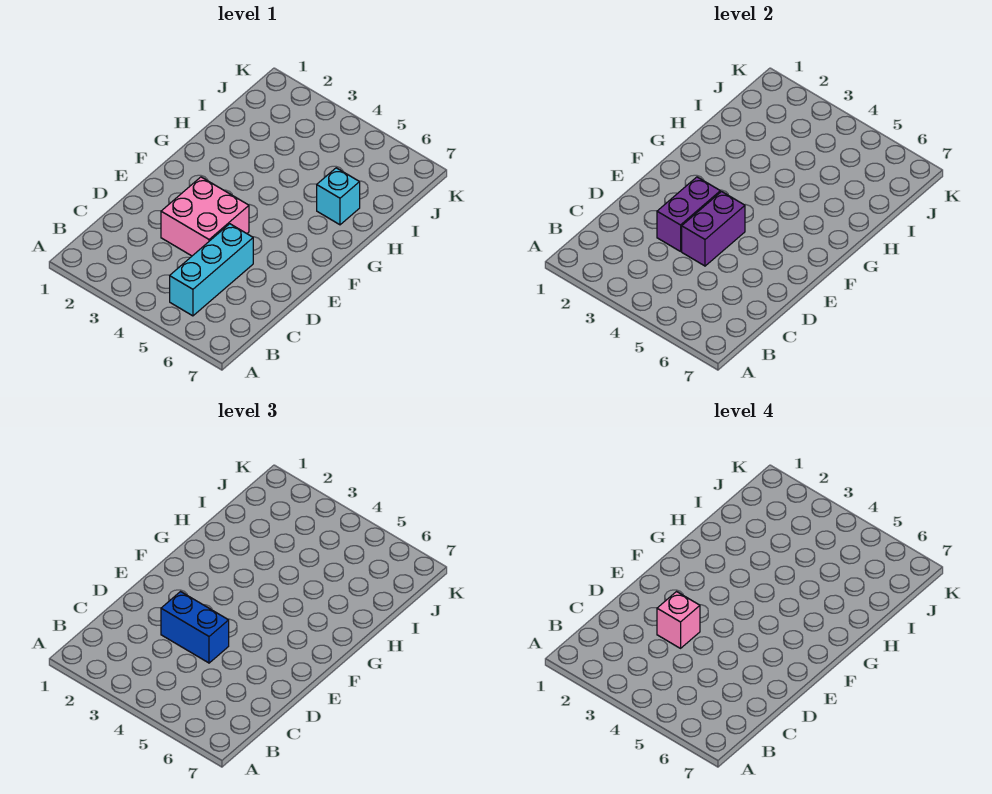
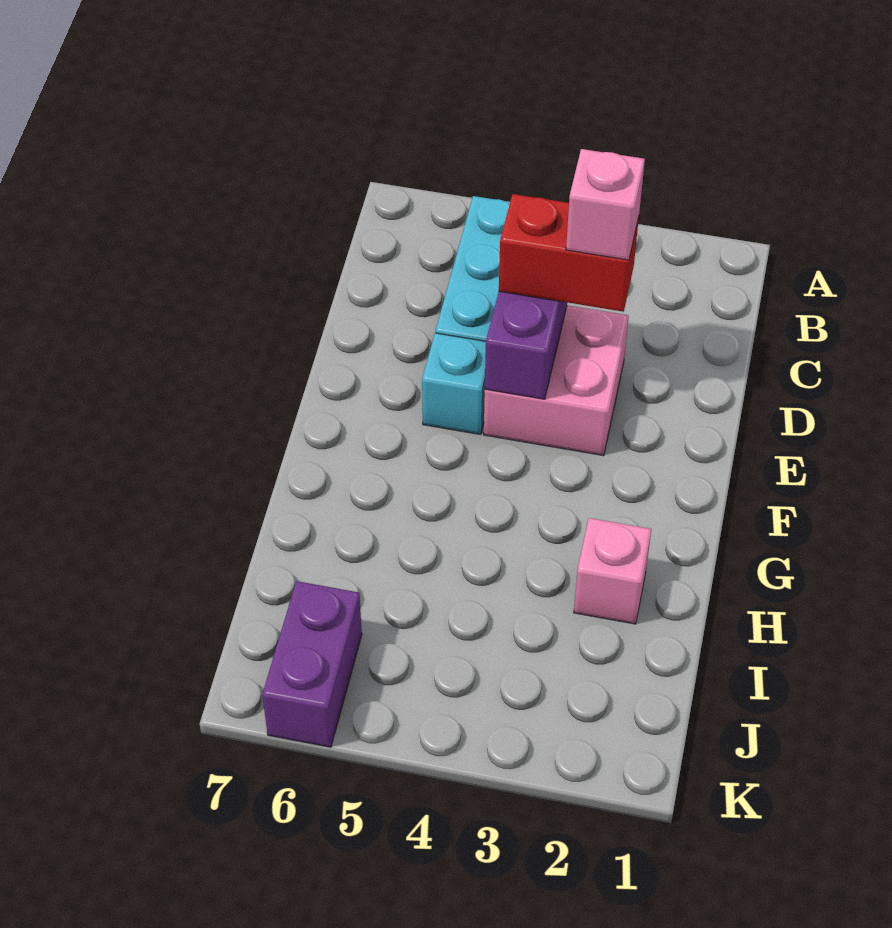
purple brick D3:E3 level 2 -> purple brick J6:K6 level 1
blue brick D3:D4 level 3 -> red brick D3:D4 level 3
none -> pink brick H2 level 1
cyan brick H6 level 1 -> cyan brick E5 level 1

